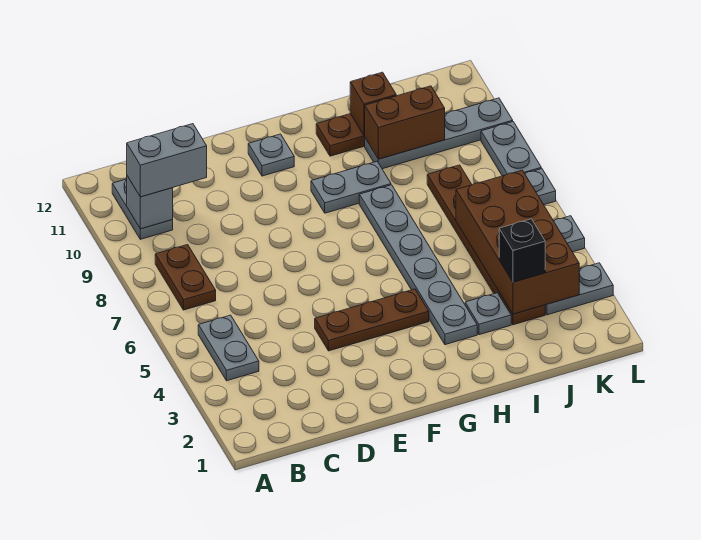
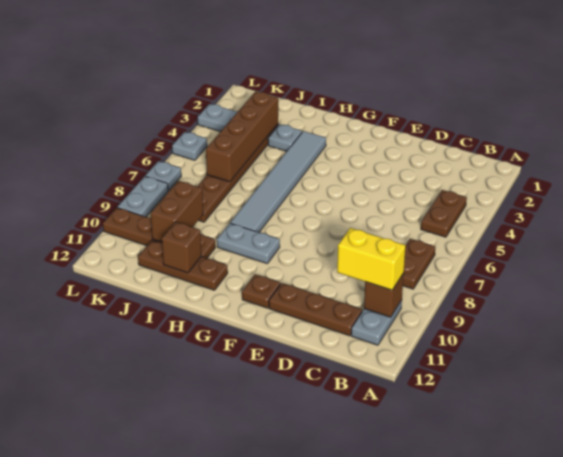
grey plate B4:B5 level 1 -> brown plate B4:B5 level 1
grey brick B10 level 2 -> brown brick B10 level 2
grey brick B10:C10 level 3 -> yellow brick B10:C10 level 3
brown plate E4:G4 level 1 -> brown plate C11:E11 level 1
grey plate F11 level 1 -> brown plate F11 level 1
grey plate H3:H8 level 1 -> grey tile H3:H8 level 1
grey plate I10:L10 level 1 -> brown plate I10:L10 level 1
brown brick I10:J10 level 2 -> brown brick J9:J10 level 2
brown brick J3:K6 level 2 -> brown brick J3:J6 level 2
black brick J3 level 3 -> none

